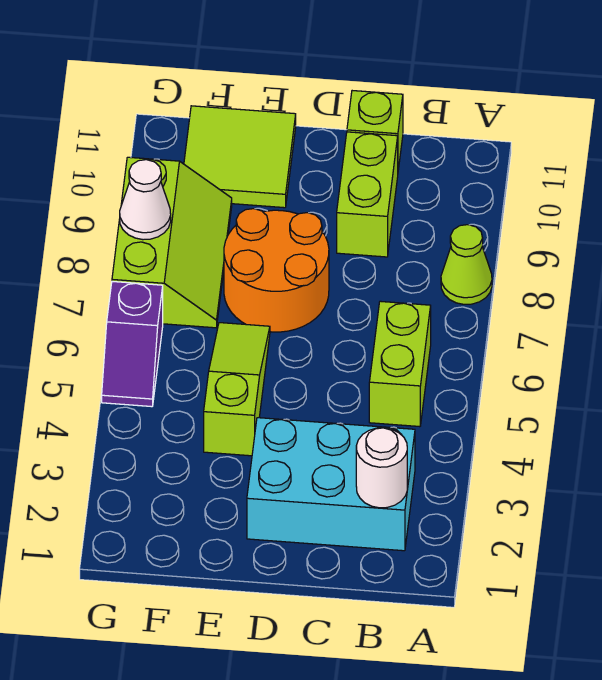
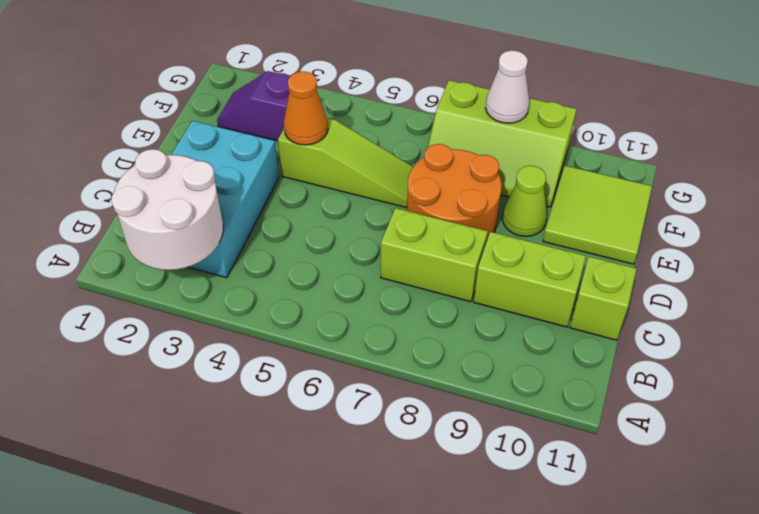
lime cone A8 level 1 -> lime cone E9 level 1
white round brick B2 level 2 -> white round brick A2:B3 level 2
lime brick B5:B6 level 1 -> lime brick C7:C8 level 1
none -> orange cone E4 level 2
purple slope G5:G6 level 1 top 6 -> purple slope F2:F3 level 1 top 3

